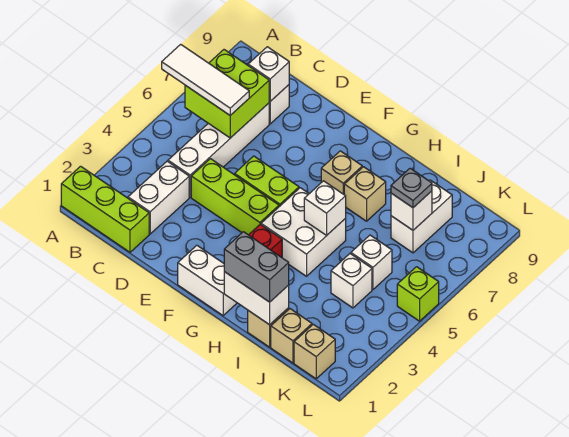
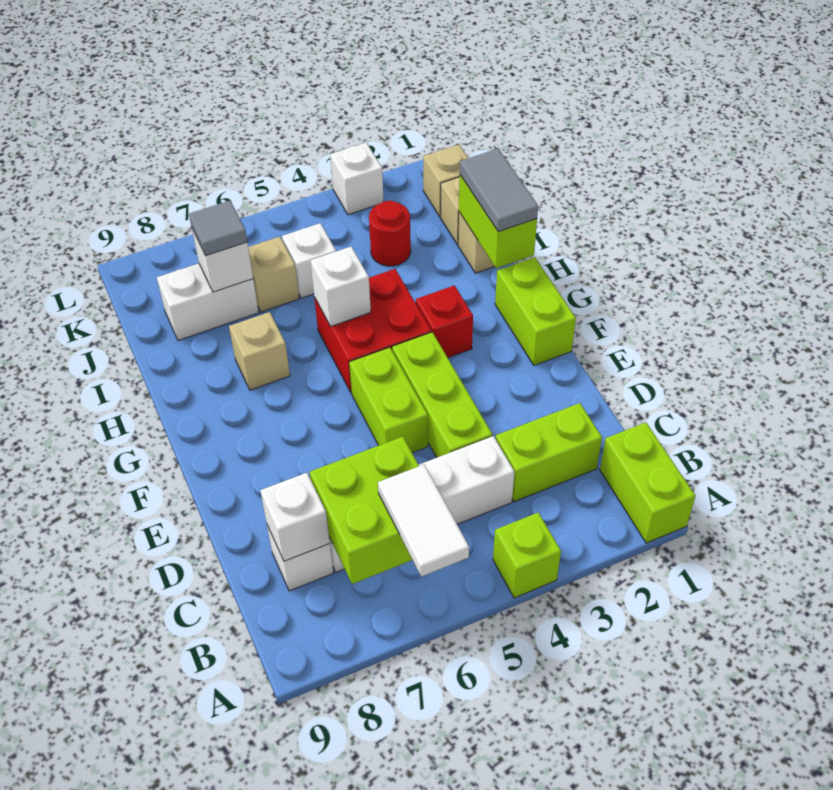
lime brick A1:C1 level 1 -> lime brick A1:B1 level 1
white tile A6:C6 level 3 -> white tile A6:B6 level 3
white brick C2:C3 level 1 -> lime brick C2:C3 level 1
white brick F1:G1 level 1 -> lime brick F1:G1 level 1
white brick G4:H5 level 1 -> red brick G4:H5 level 1
tan brick G7 level 1 -> tan brick J6 level 1
white brick H1:I1 level 2 -> lime brick H1:I1 level 2
grey brick H1:I1 level 3 -> grey tile H1:I1 level 3
none -> red round brick J3 level 1
white brick J4 level 1 -> white brick L3 level 1
grey plate J7 level 3 -> grey tile J7 level 3
lime brick L5 level 1 -> lime brick A4 level 1

